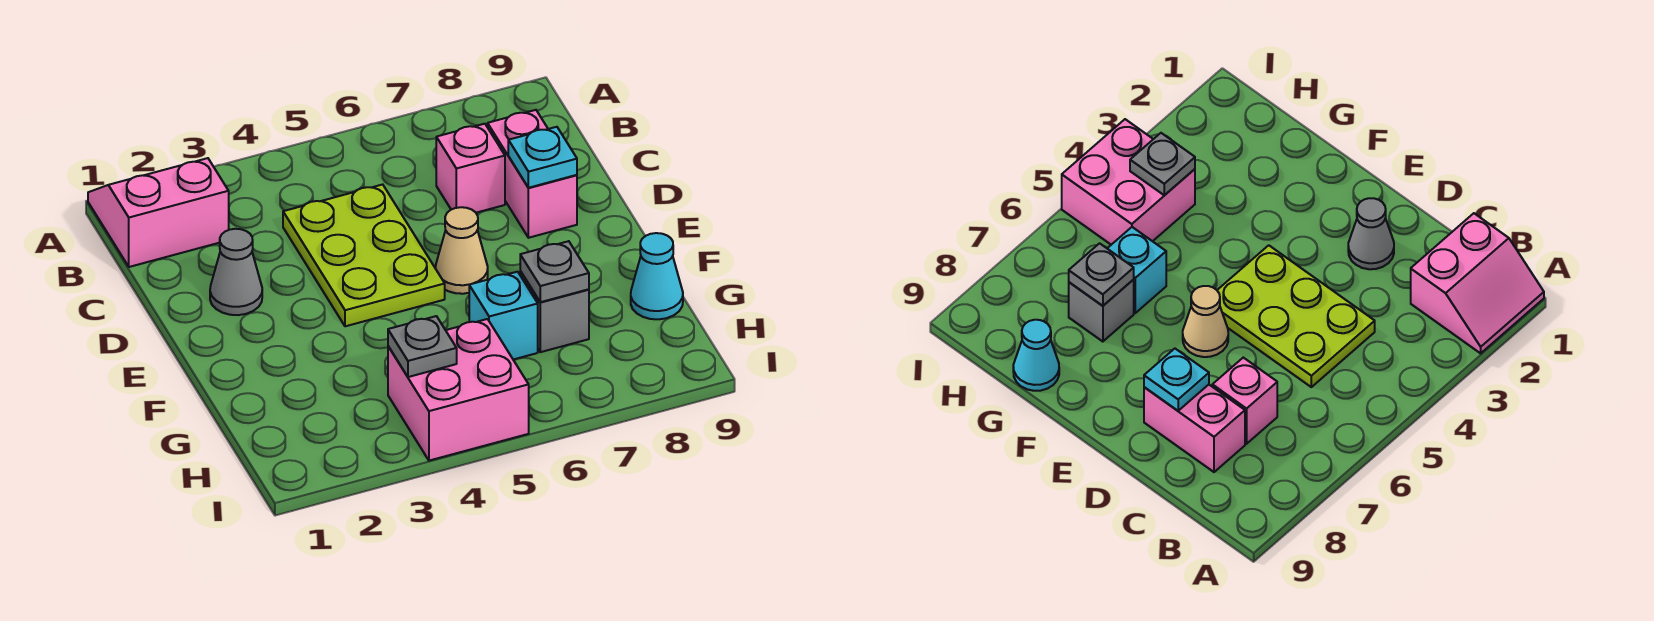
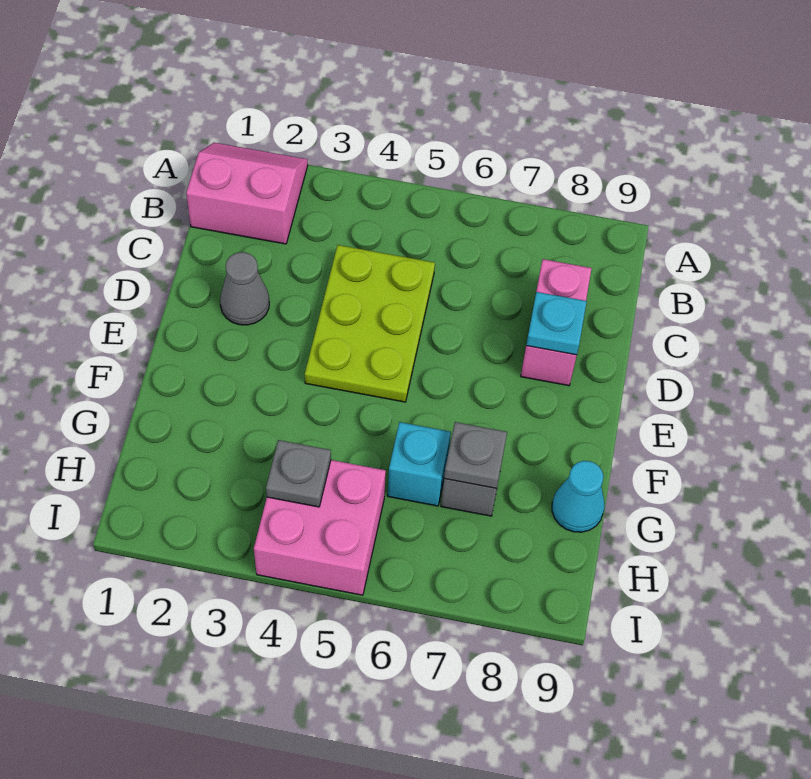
pink brick C7 level 1 -> none
tan cone E6 level 1 -> none

